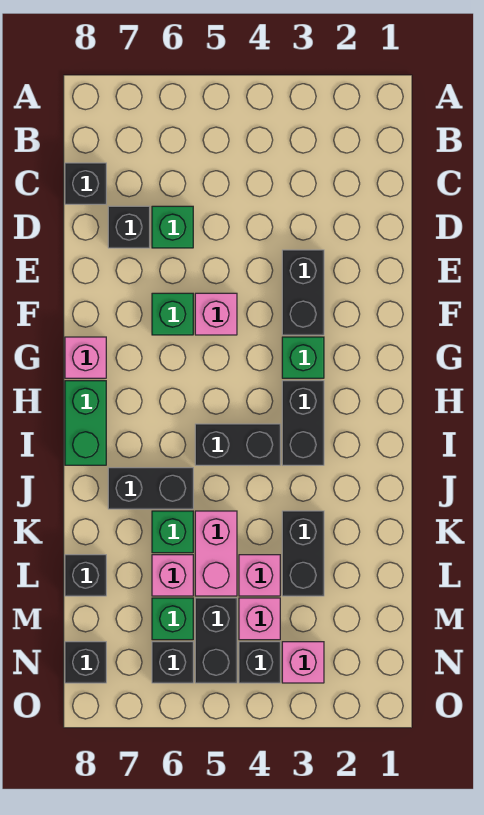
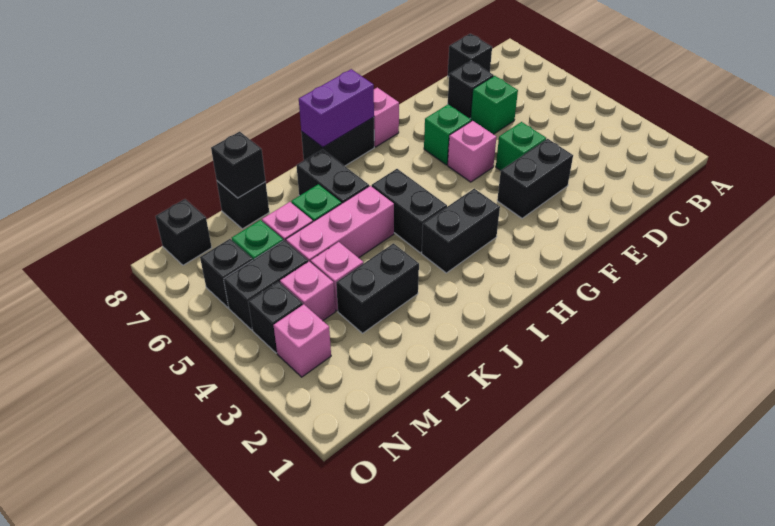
green brick G3 level 1 -> green brick E4 level 1
green brick H8:I8 level 1 -> black brick H8:I8 level 1
none -> purple brick H8:I8 level 2
pink brick K5:L5 level 1 -> pink brick J5:L5 level 1
none -> black brick L8 level 2

